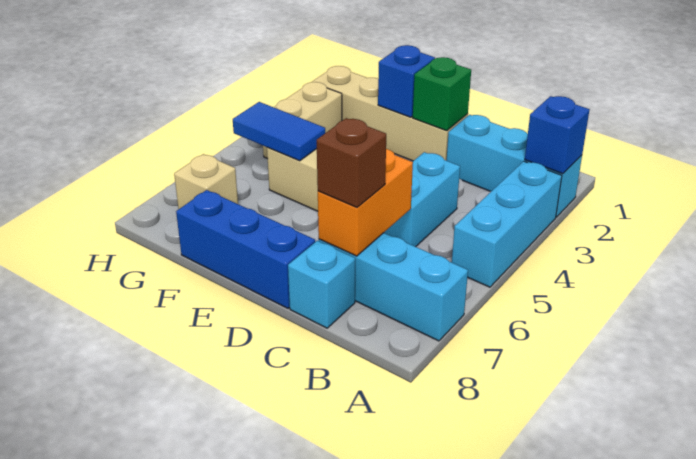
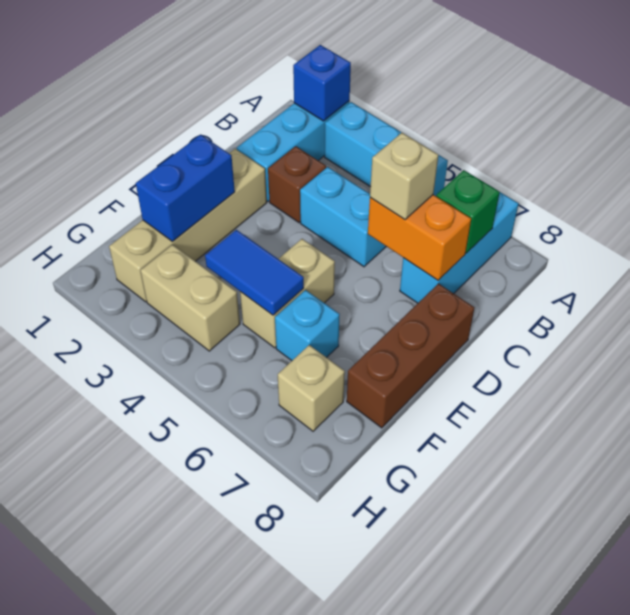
none -> tan brick C6 level 3
brown brick C7 level 3 -> brown brick C3 level 1
cyan brick C8 level 1 -> cyan brick F6 level 1
green brick D2 level 2 -> green brick B7 level 2
blue brick D8:F8 level 1 -> brown brick D8:F8 level 1
blue brick E2 level 2 -> blue brick E2:F2 level 2
blue tile F5:G5 level 2 -> blue tile F4:F5 level 2

